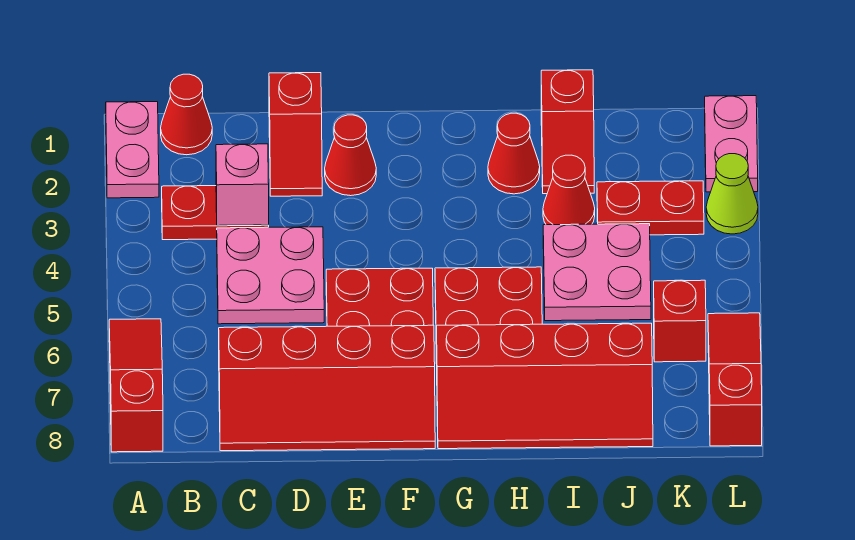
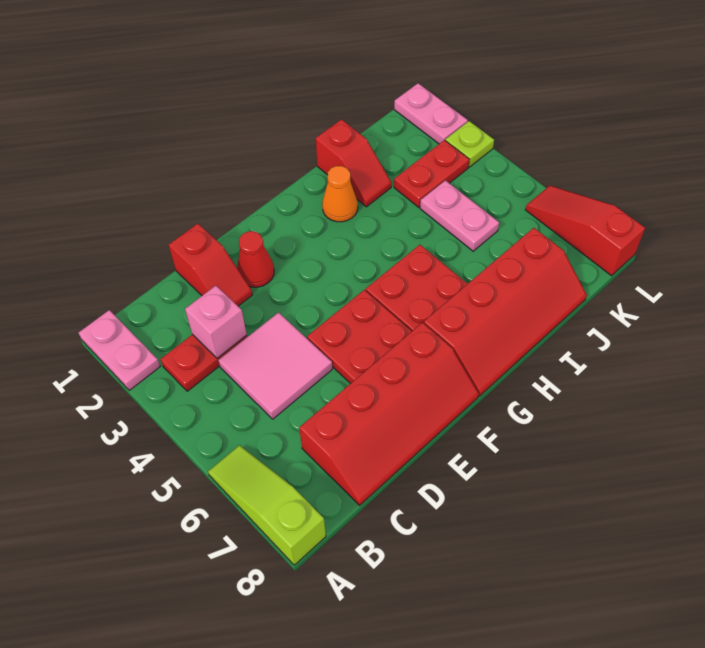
red slope A6:A8 level 1 top 8 -> lime slope A6:A8 level 1 top 8
red cone B1 level 1 -> none
pink plate C4:D5 level 1 -> pink tile C4:D5 level 1
red cone H2 level 1 -> orange cone H2 level 1
red cone I3 level 1 -> none
pink plate I4:J5 level 1 -> pink plate J4:J5 level 1
red brick K6 level 1 -> none
lime cone L3 level 1 -> lime plate L3 level 1

